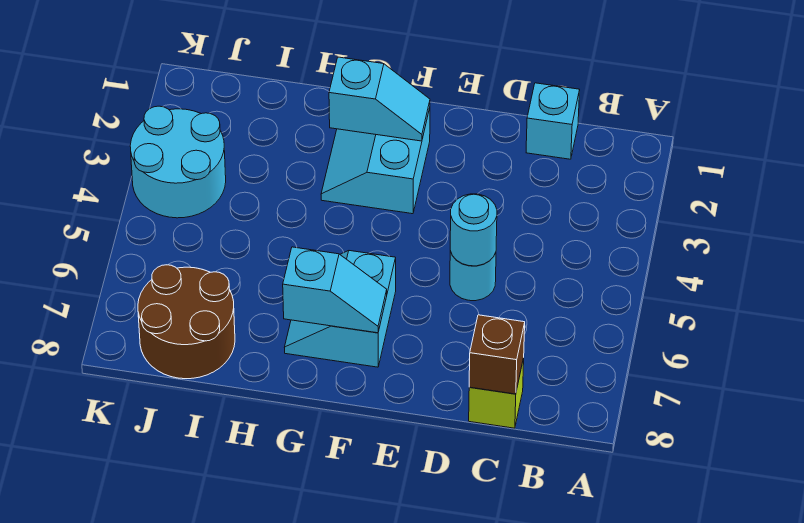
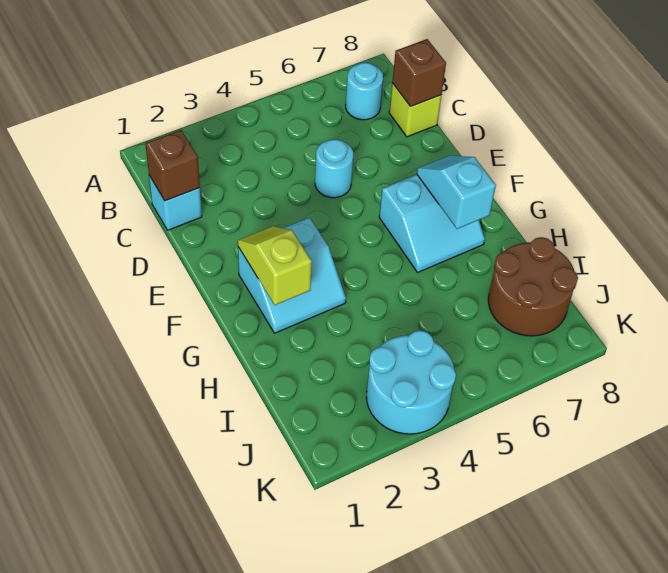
none -> brown brick C1 level 2
cyan round brick D5 level 2 -> cyan round brick B7 level 1
cyan slope F2:G2 level 2 top G -> lime slope F2:G2 level 2 top G

